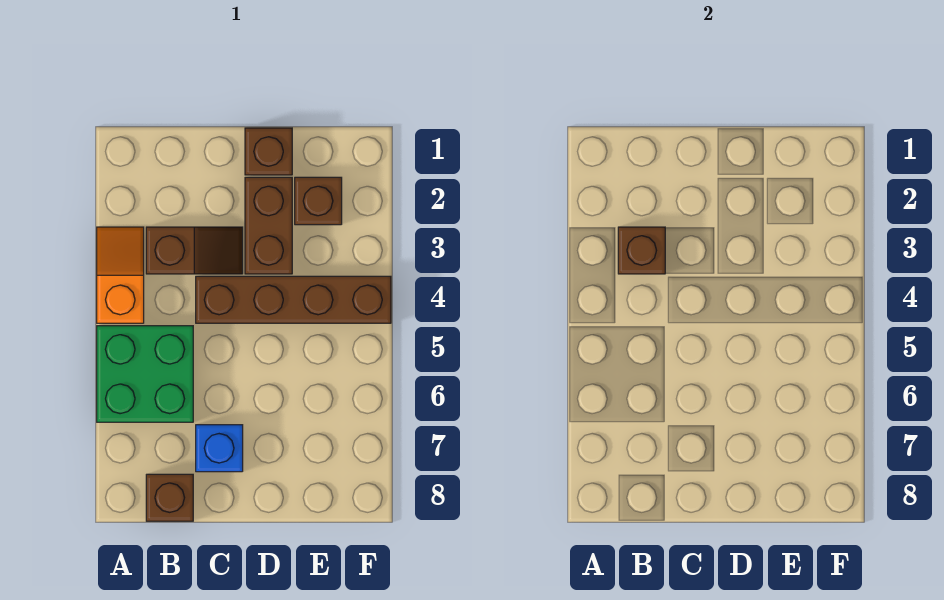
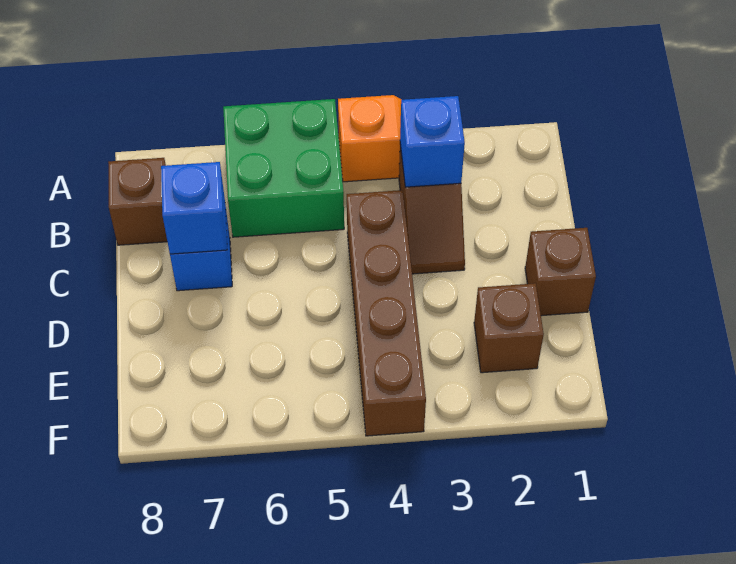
brown brick B3 level 2 -> blue brick B3 level 2
none -> blue brick C7 level 2
brown brick D2:D3 level 1 -> none

